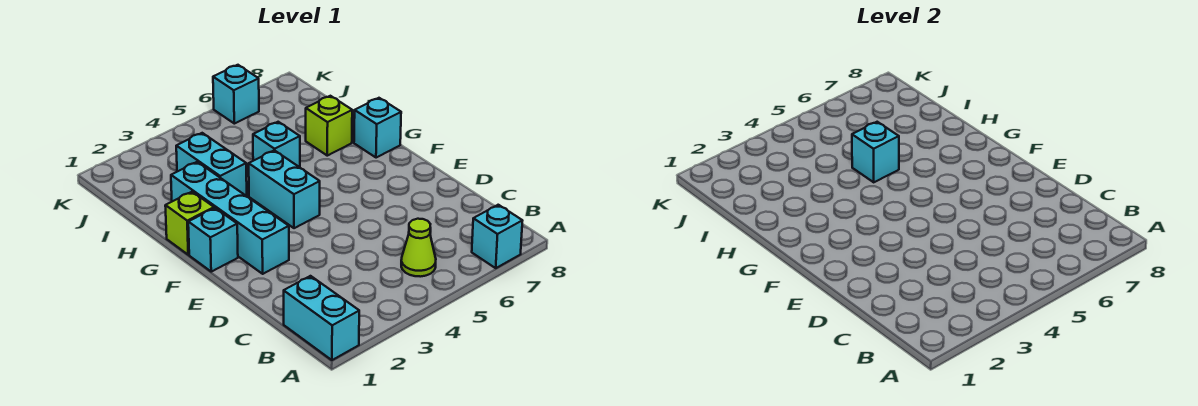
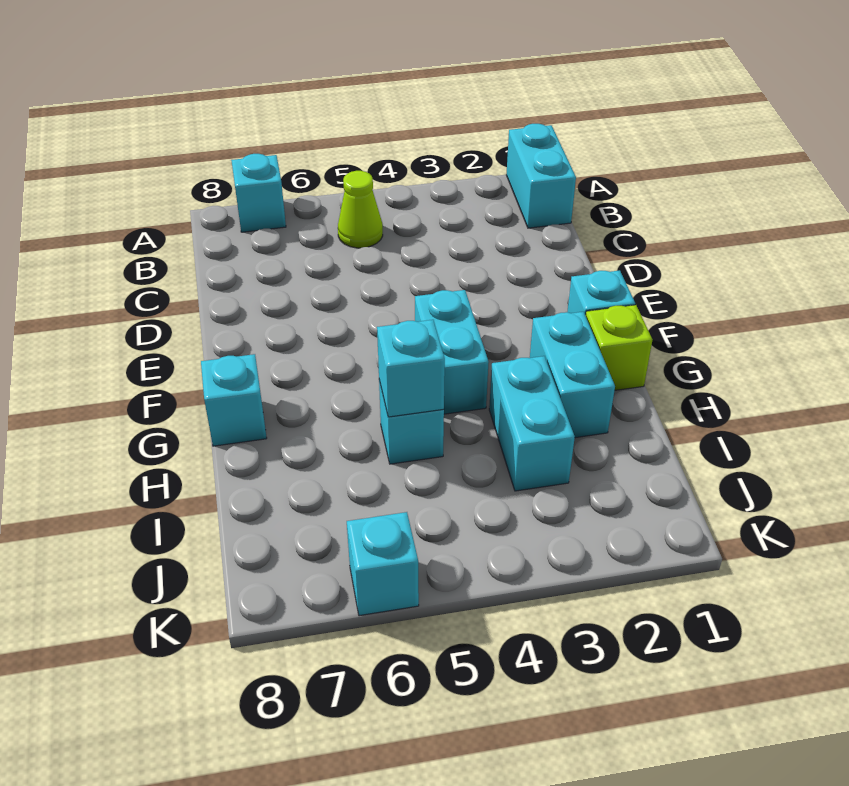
cyan brick E2:H2 level 1 -> cyan brick G2:H2 level 1
lime brick H7 level 1 -> none

